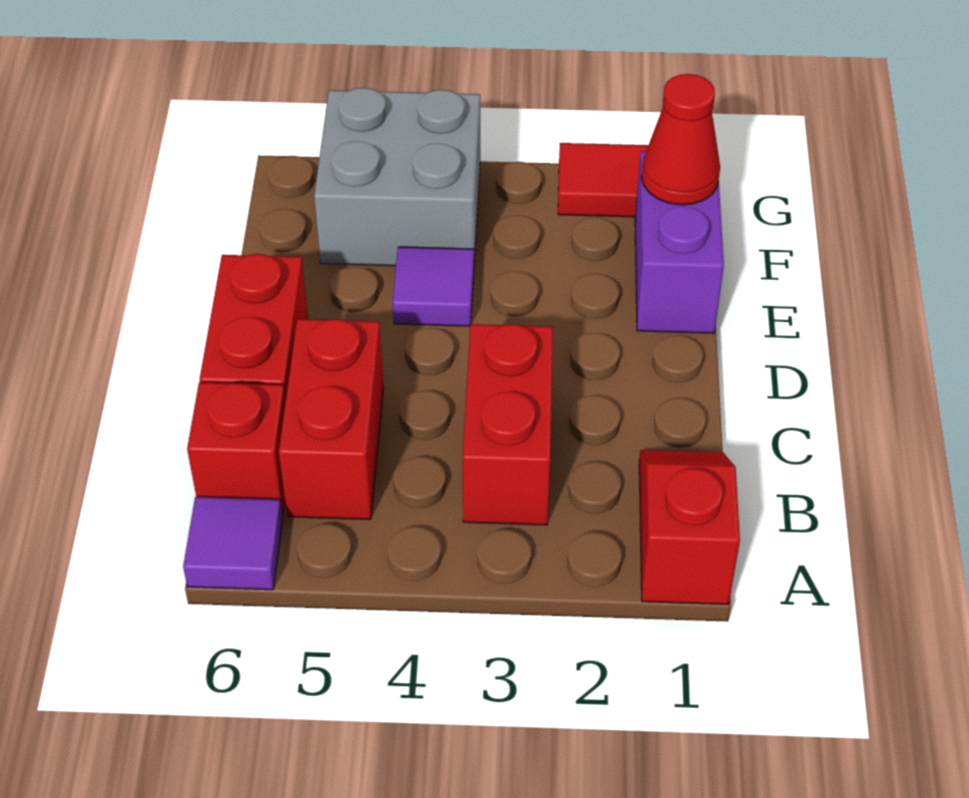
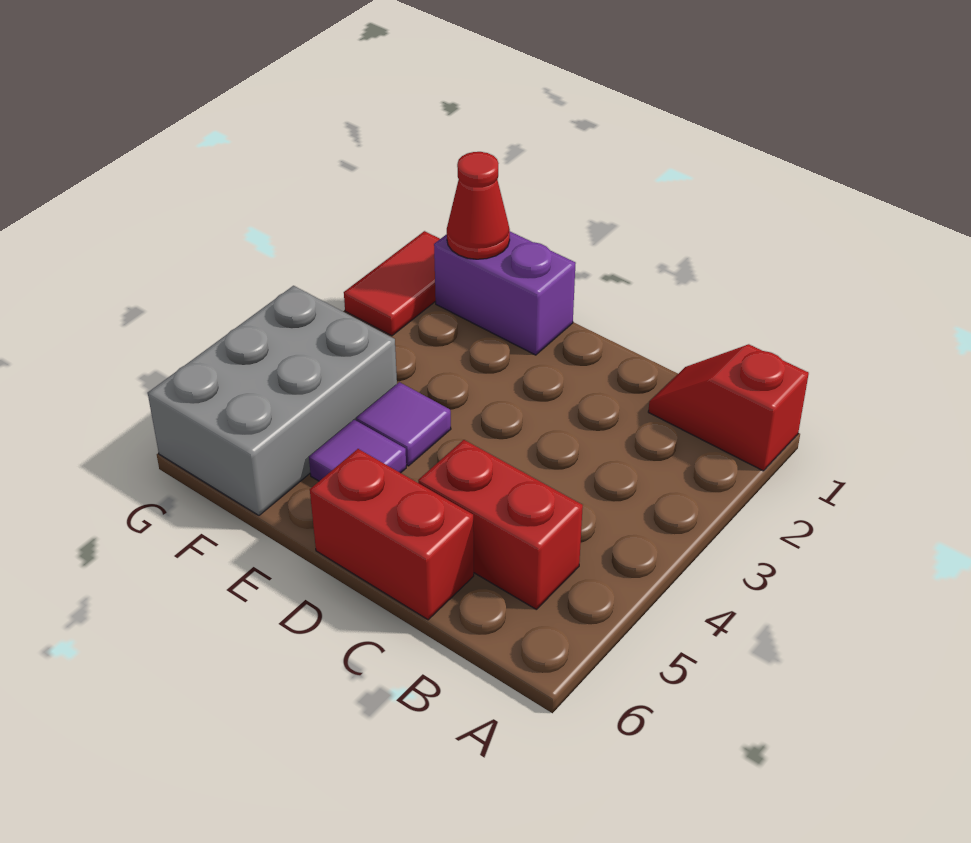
purple tile A6 level 1 -> purple tile E5 level 1
red brick B3:C3 level 1 -> none
red brick B6 level 1 -> none
grey brick F4:G5 level 1 -> grey brick F4:G6 level 1

